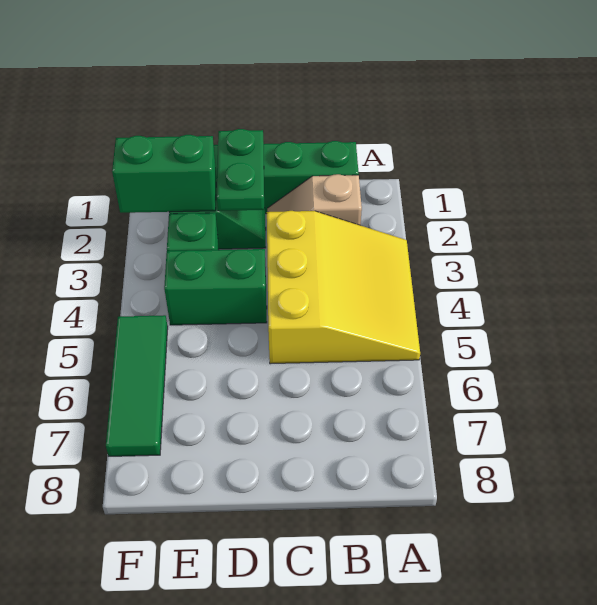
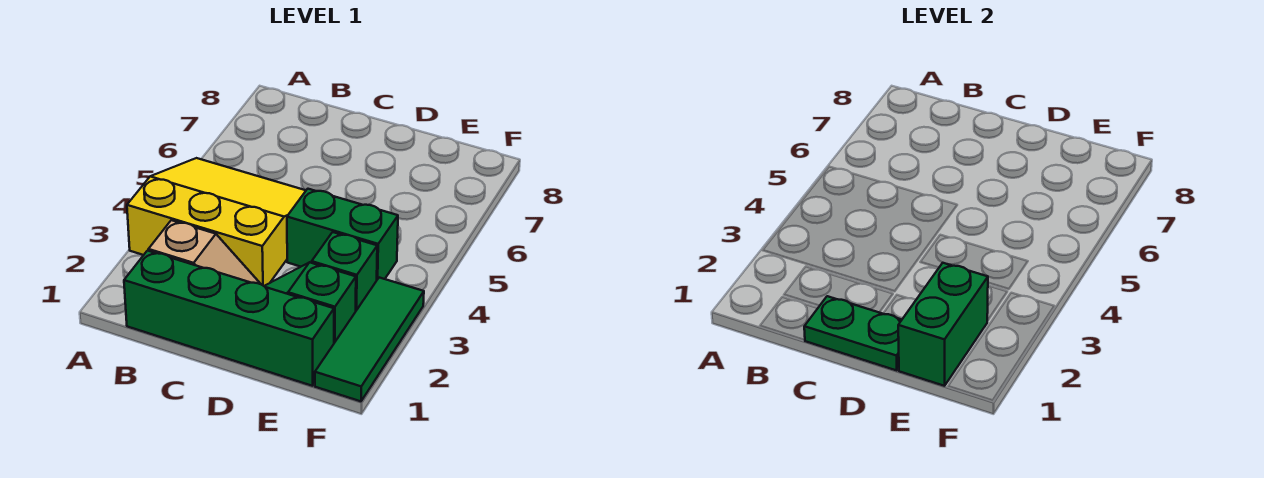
yellow slope A3:C5 level 1 top C -> yellow slope A3:C5 level 1 top 3
green plate D1:D2 level 2 -> green plate C1:D1 level 2
green brick E2:F2 level 2 -> green brick E1:E2 level 2
green tile F5:F7 level 1 -> green tile F1:F3 level 1

